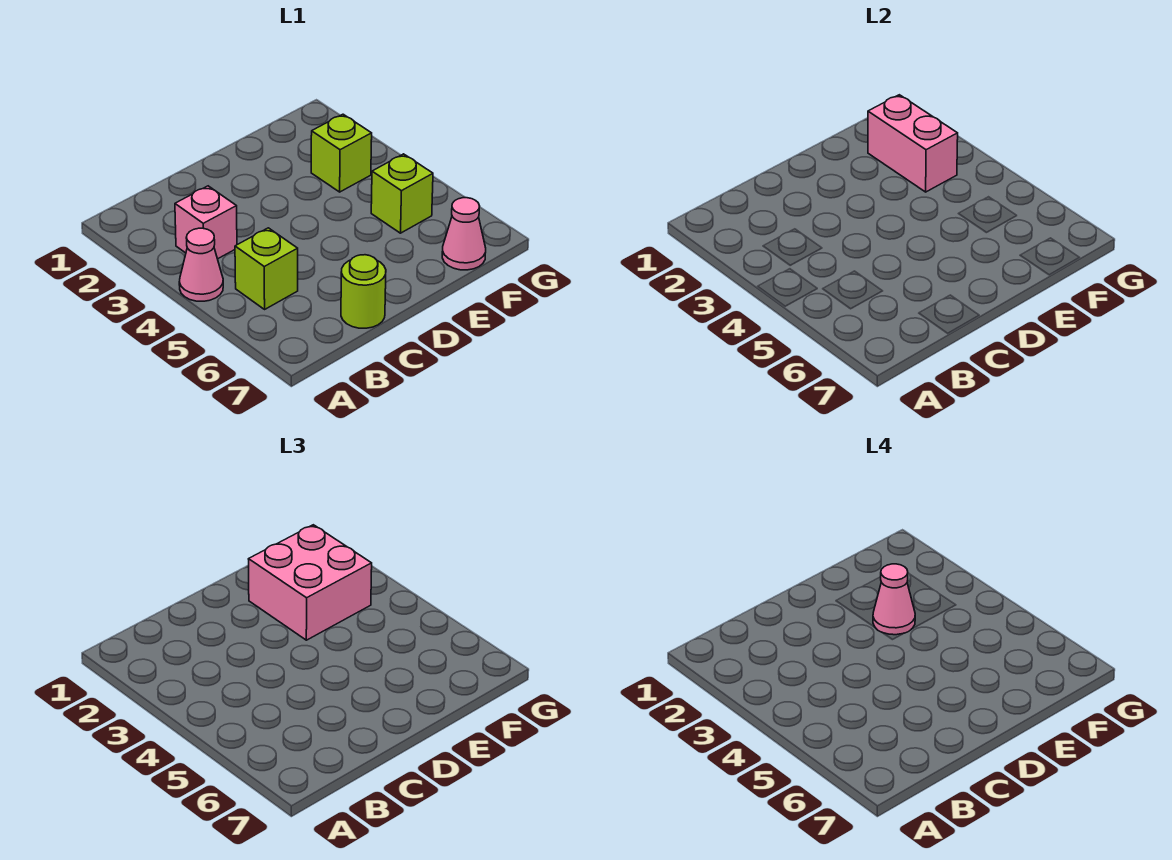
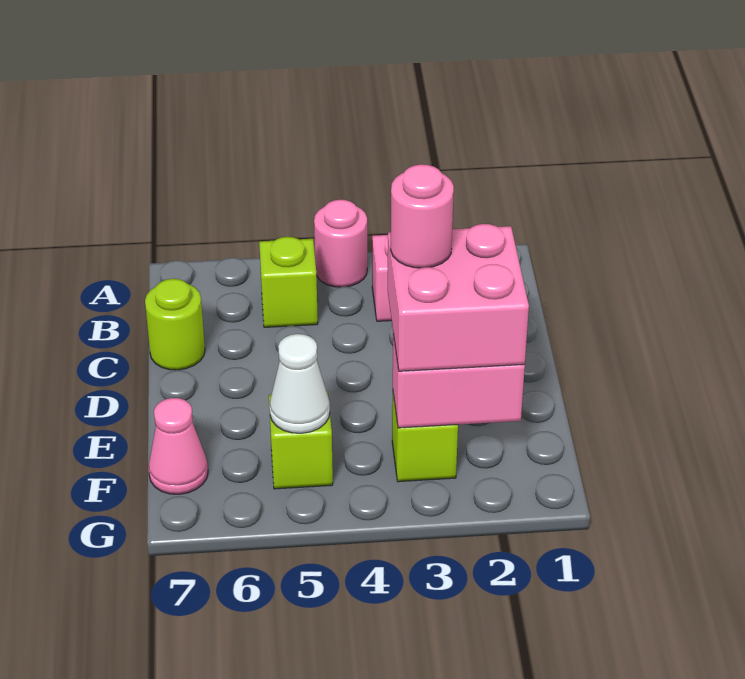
pink cone A4 level 1 -> pink round brick A4 level 1
pink cone E3 level 4 -> pink round brick E3 level 4
none -> white cone F5 level 2

